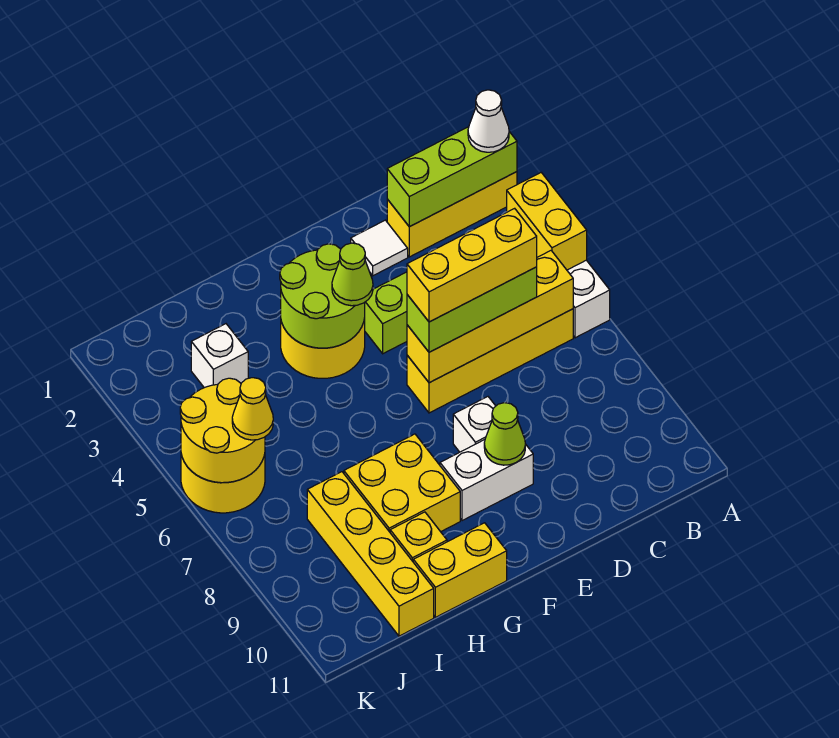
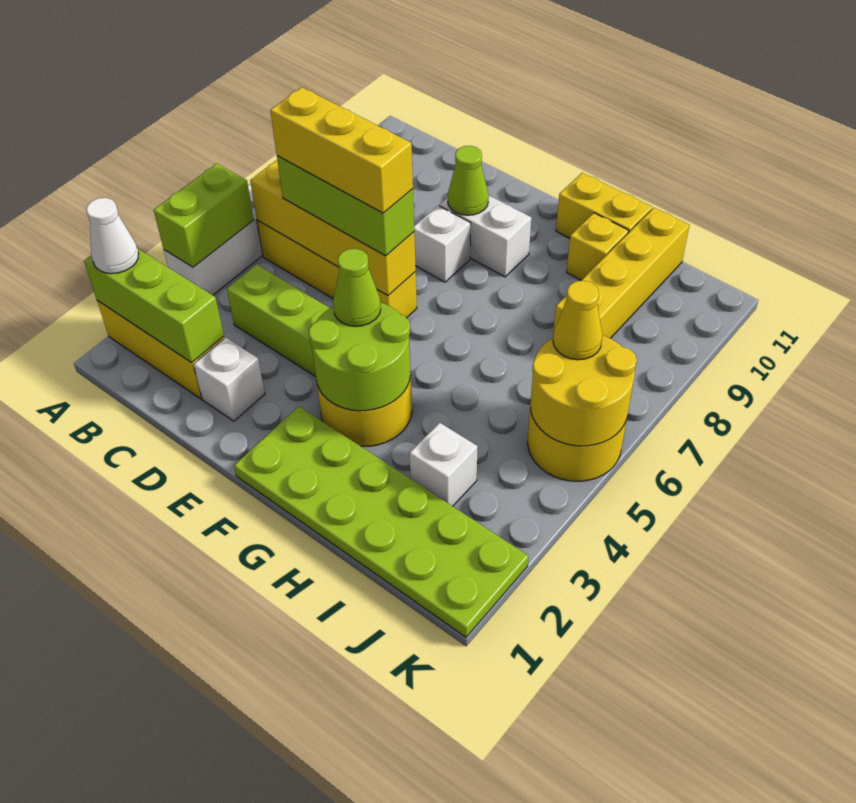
yellow brick A4:A5 level 2 -> lime brick A4:A5 level 2
white tile D2 level 1 -> white brick D2 level 1
none -> lime plate F1:K2 level 1
yellow brick G8:H9 level 1 -> none

